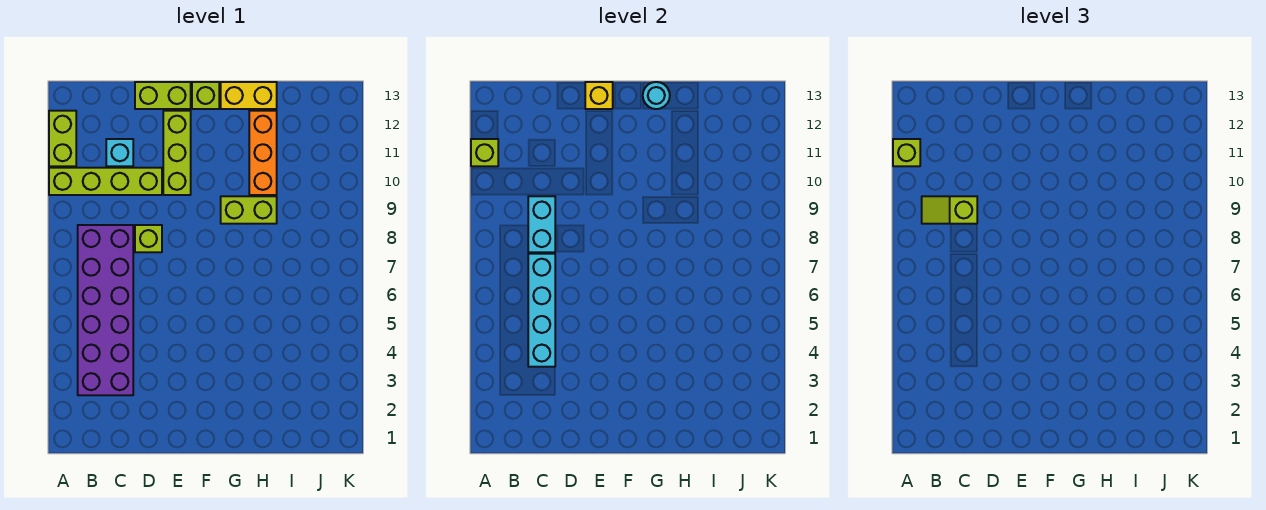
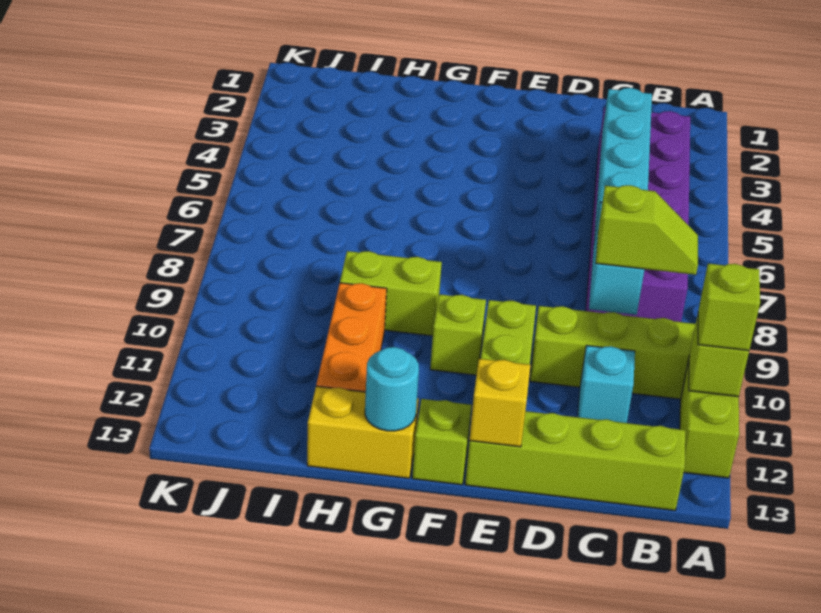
lime brick D8 level 1 -> lime brick F10 level 1
lime brick D13:E13 level 1 -> lime brick B13:E13 level 1

